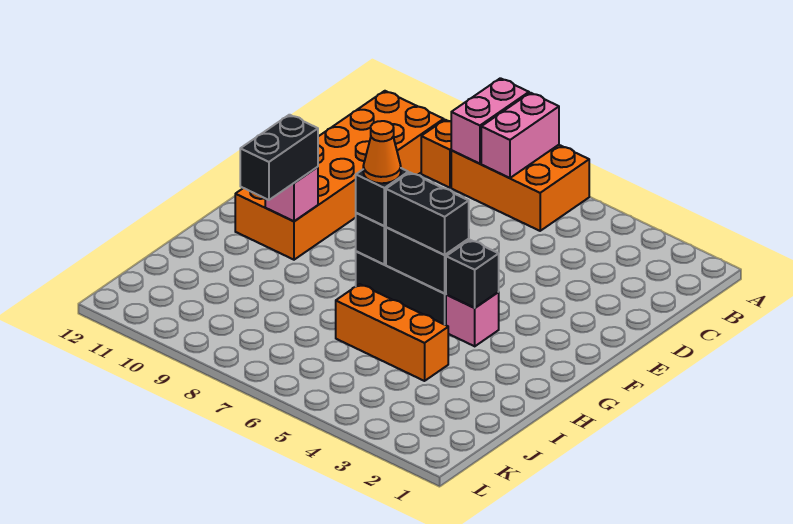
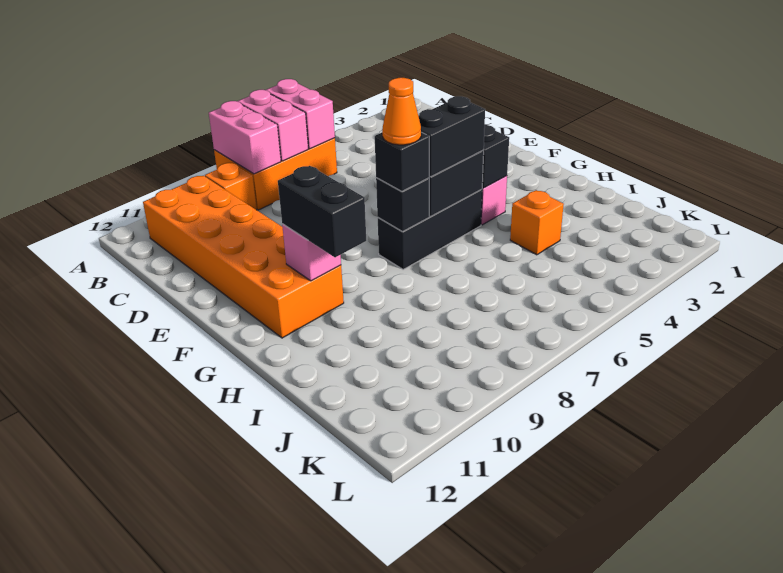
none -> pink brick A6:B6 level 2
orange brick I4:I6 level 1 -> orange brick I4 level 1

